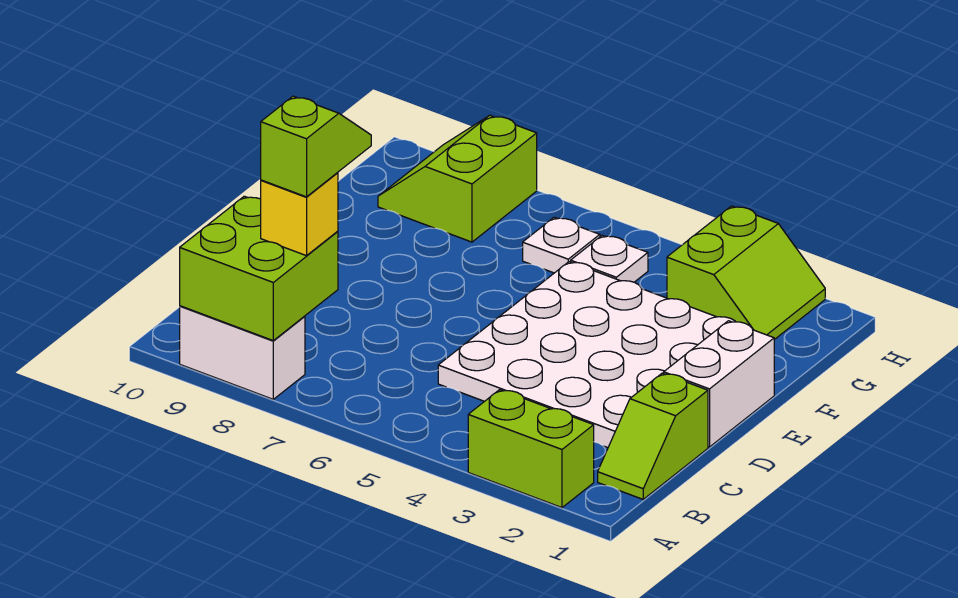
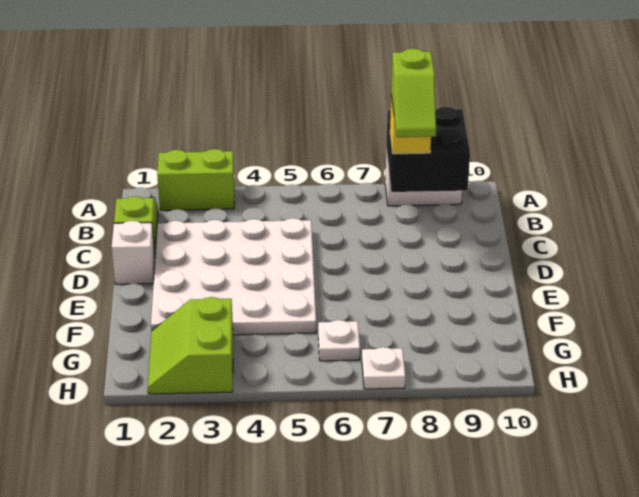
lime brick A8:B9 level 2 -> black brick A8:B9 level 2
white brick D1:E1 level 1 -> white brick D1 level 1
white plate G5 level 1 -> white plate H7 level 1
lime slope G8:H9 level 1 top 8 -> none

